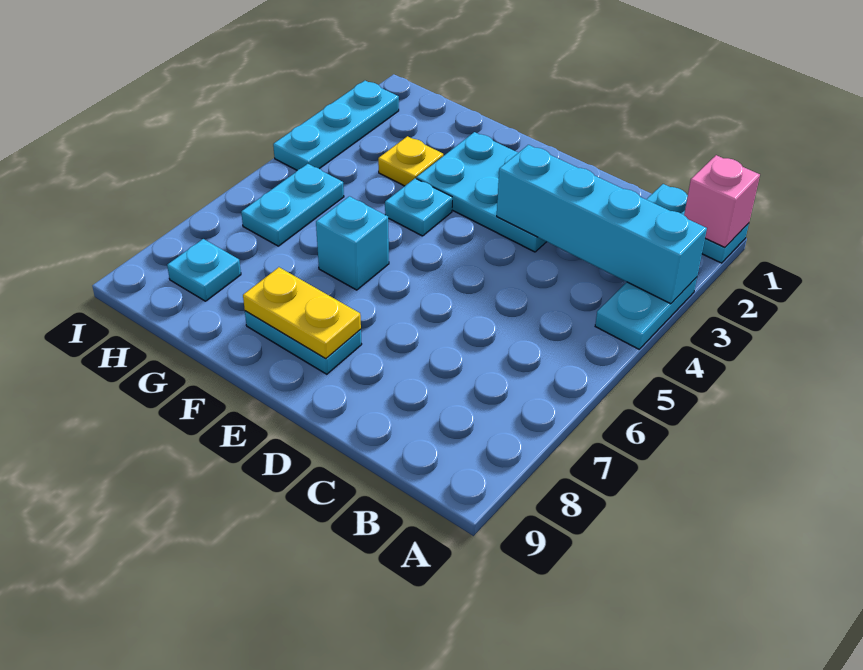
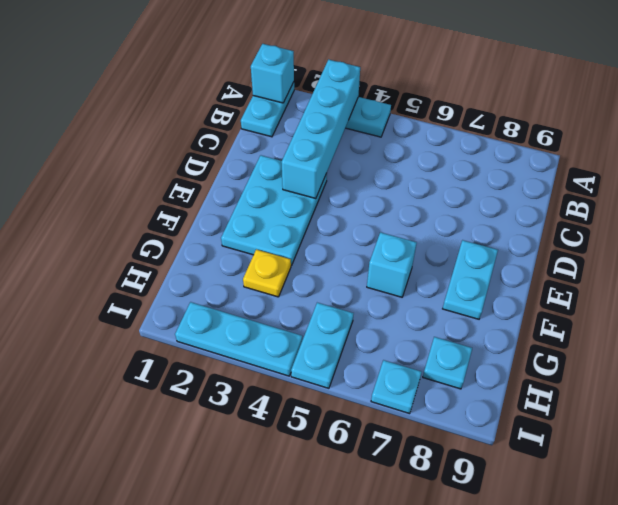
pink brick A1 level 2 -> cyan brick A1 level 2
yellow plate E8:F8 level 2 -> none
cyan plate F4 level 1 -> cyan plate I7 level 1
cyan plate H5:H6 level 1 -> cyan plate H5:I5 level 1

